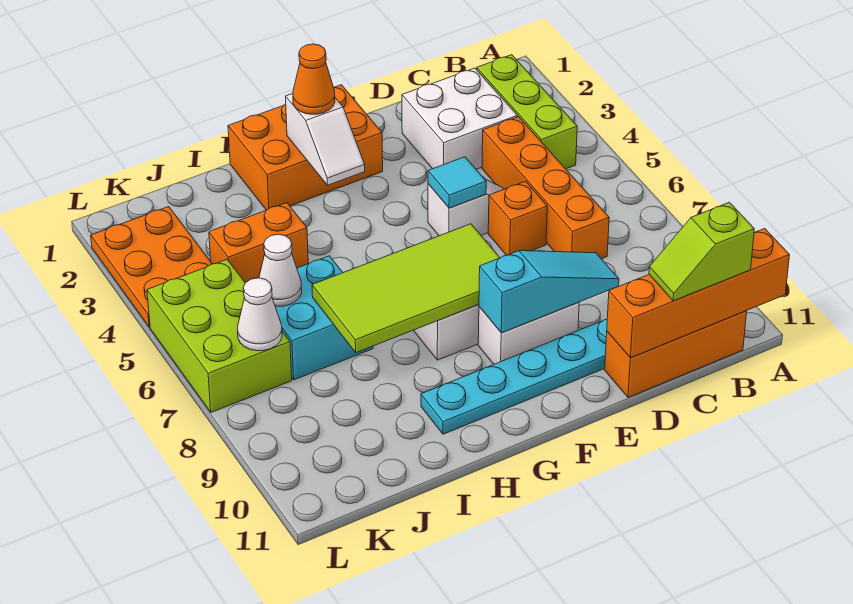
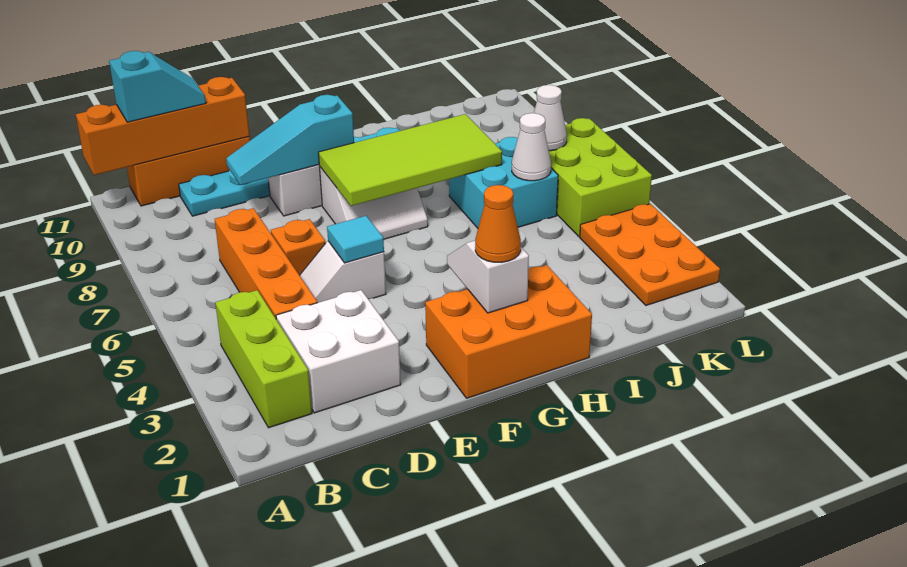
lime slope B11:C11 level 3 top B -> cyan slope B11:C11 level 3 top B
orange brick I4:J4 level 1 -> none

